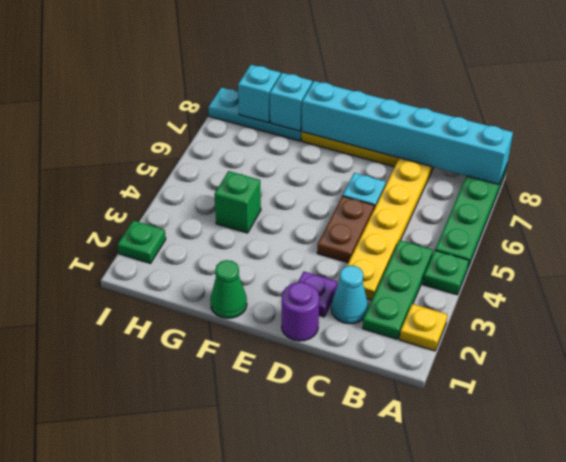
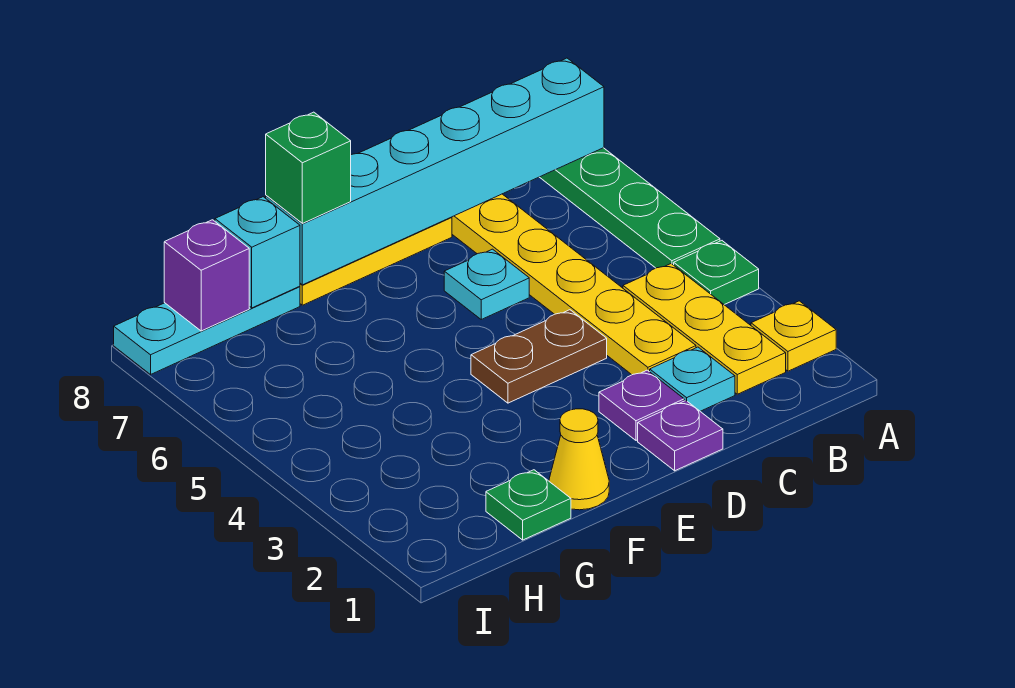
green plate B2:B4 level 1 -> yellow plate B2:B4 level 1
cyan cone C2 level 1 -> cyan plate C2 level 1
purple round brick D1 level 1 -> purple plate D1 level 1
brown plate D4:D5 level 1 -> brown plate D4:E4 level 1
green cone F1 level 1 -> yellow cone F1 level 1
green brick G4 level 1 -> green brick F8 level 3
cyan brick H8 level 2 -> purple brick H8 level 2
green plate I2 level 1 -> green plate G1 level 1

